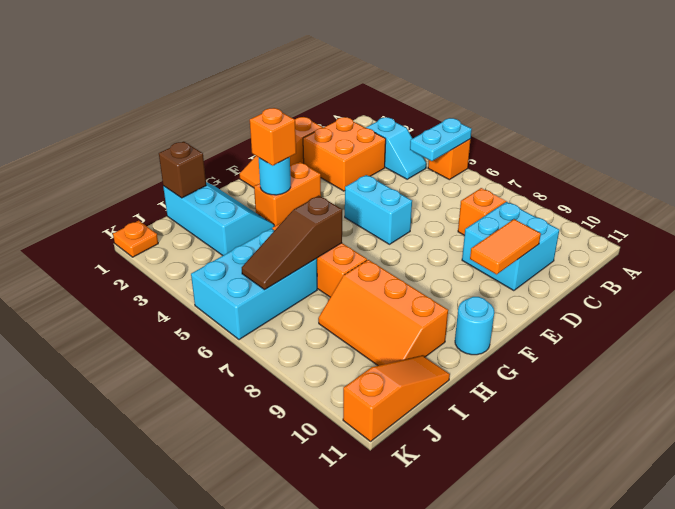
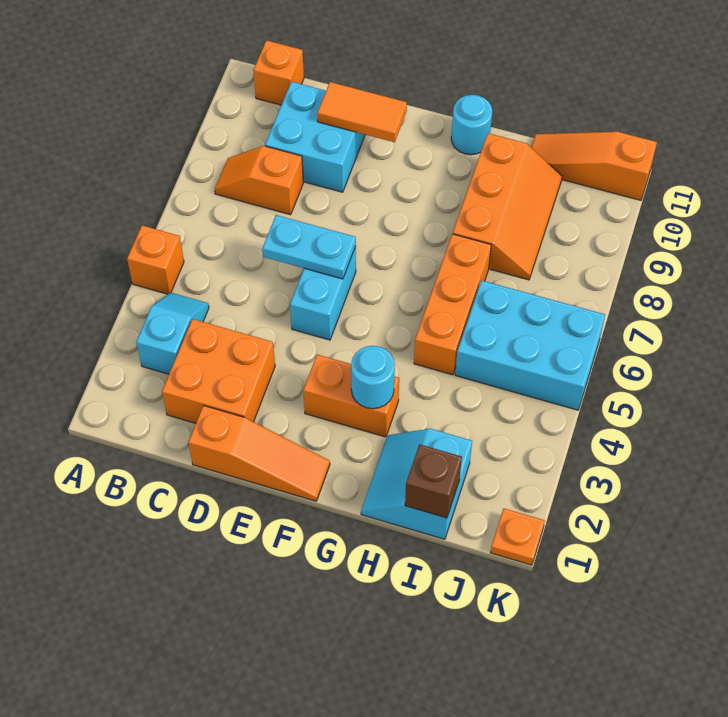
cyan plate A5:B5 level 2 -> cyan plate D6:E6 level 2
orange brick G3 level 3 -> orange brick B11 level 1
cyan slope H1:I3 level 1 top I -> cyan slope H1:I2 level 1 top I
brown slope H6:J6 level 2 top H -> none

